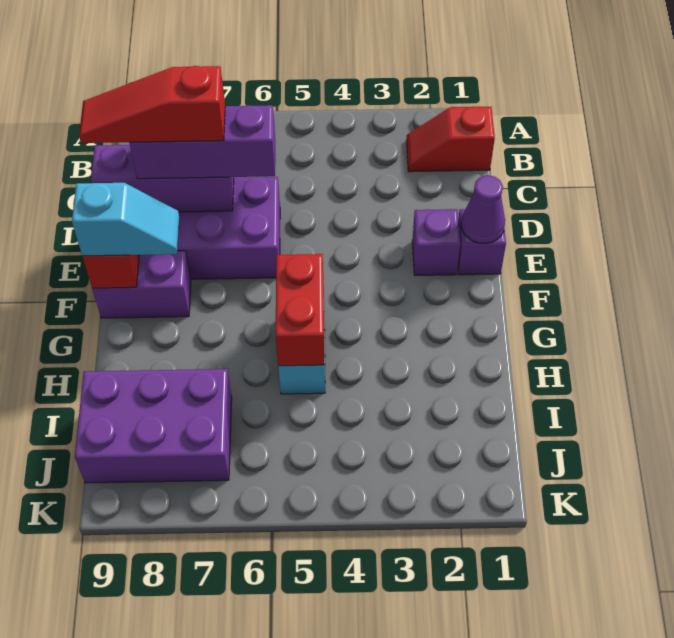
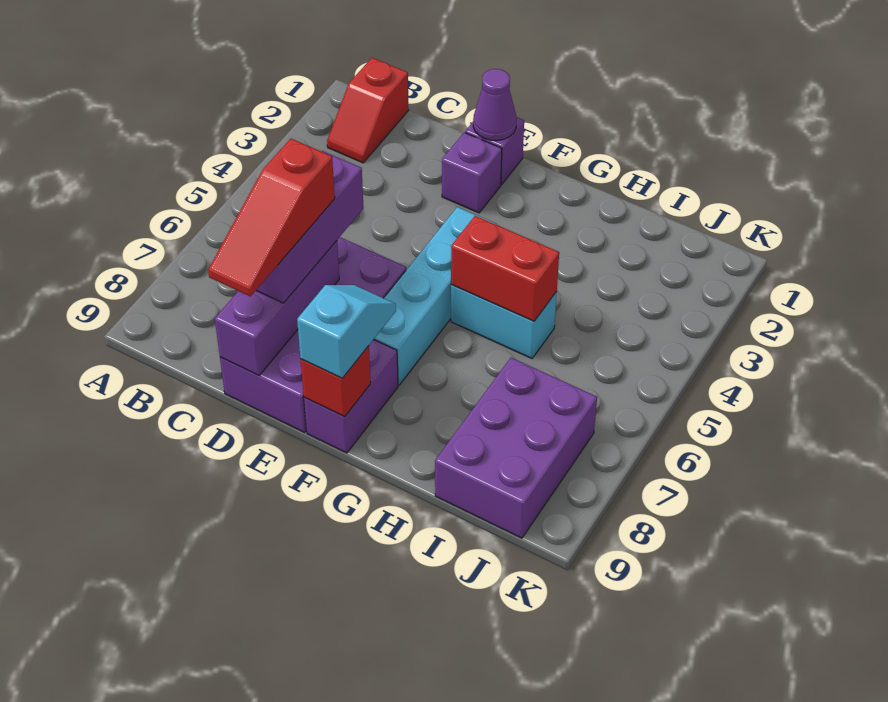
none -> cyan brick F4:F7 level 1

